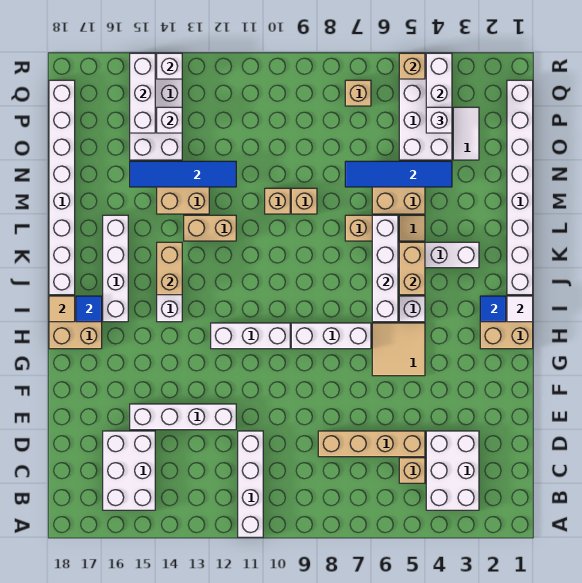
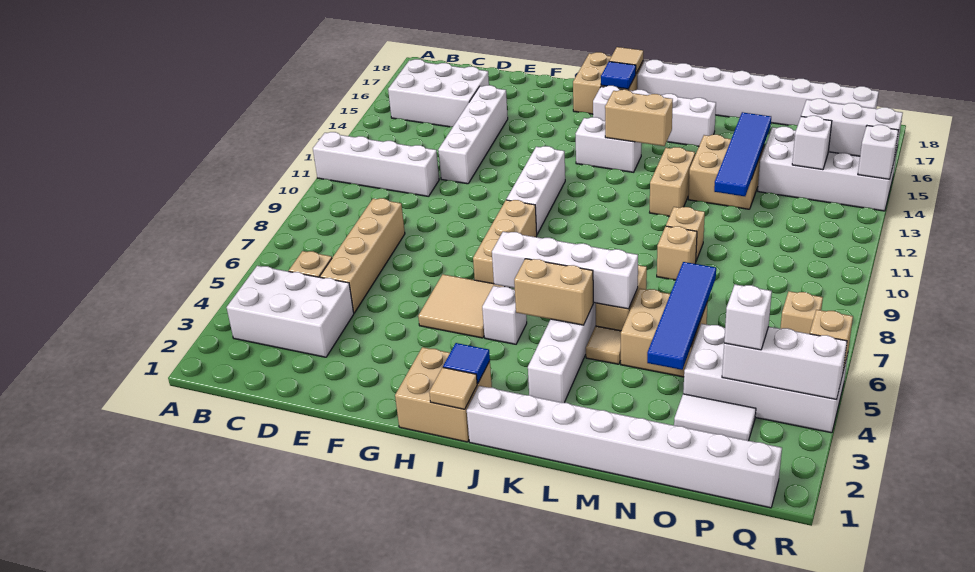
white brick H7:H9 level 1 -> tan brick H7:H9 level 1
white tile I1 level 2 -> tan tile I1 level 2

